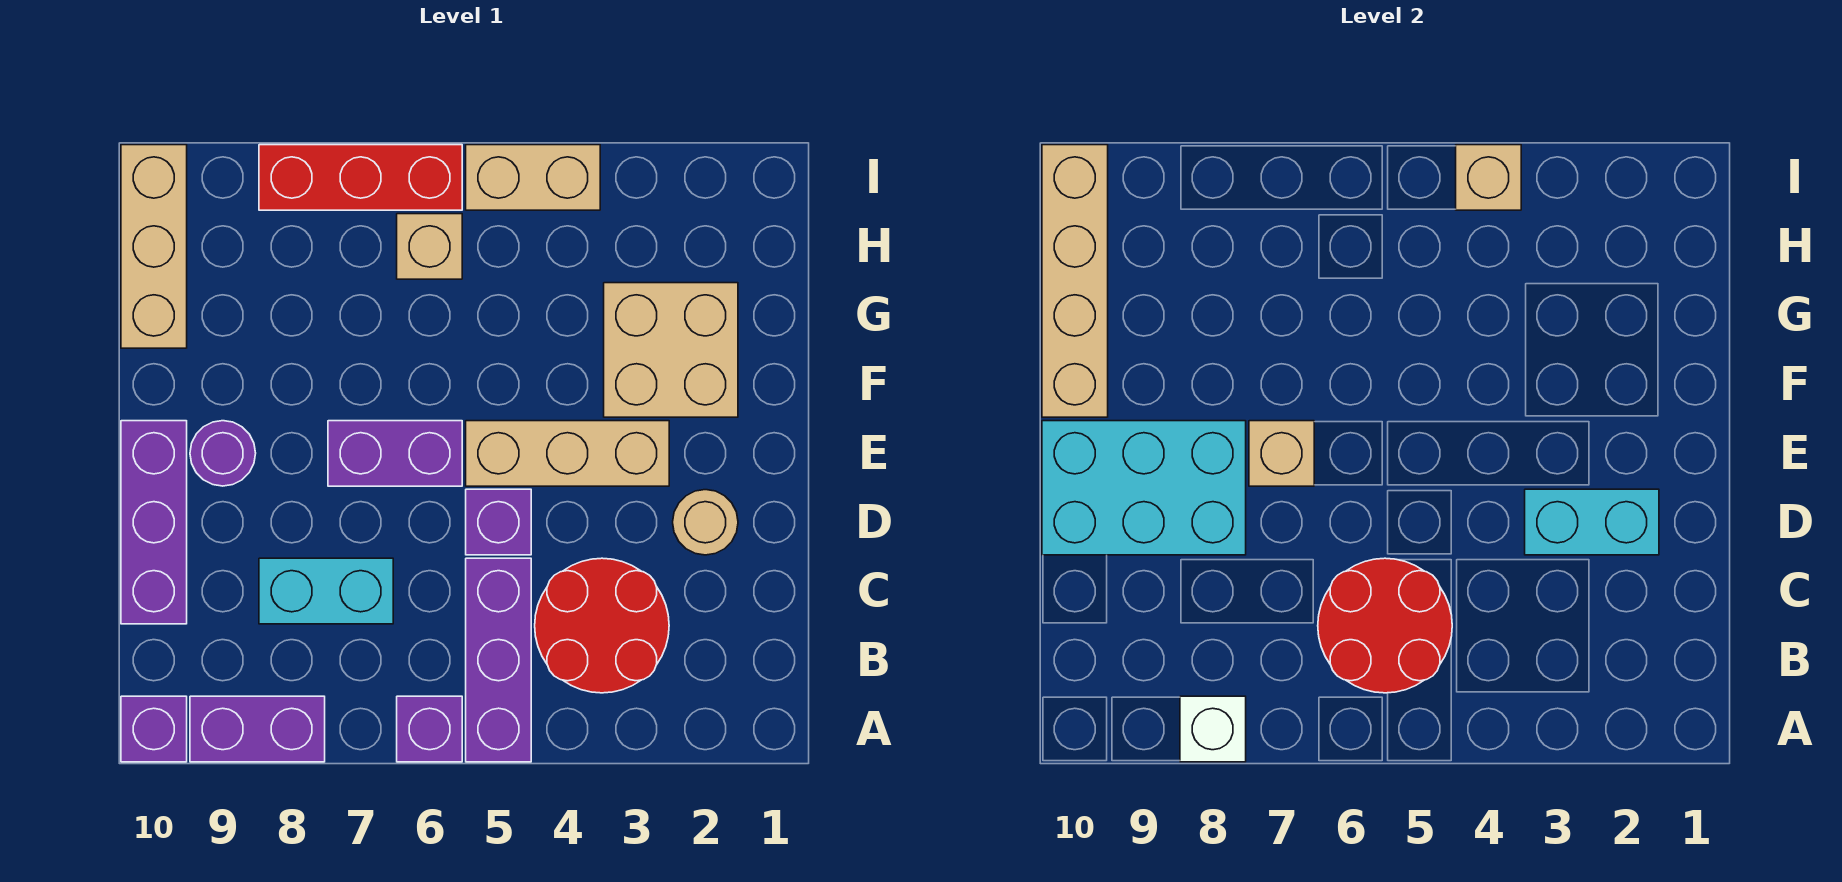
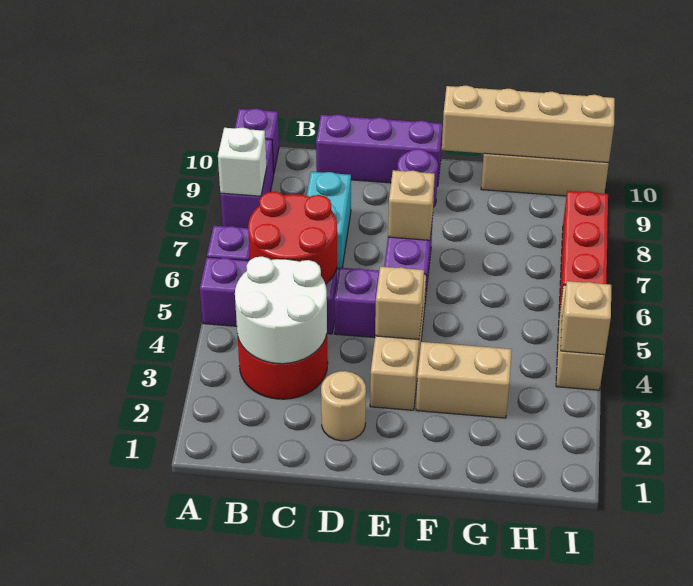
none -> white round brick B3:C4 level 2
cyan brick D2:D3 level 2 -> none
cyan brick D8:E10 level 2 -> none
tan brick F2:G3 level 1 -> tan brick F3:G3 level 1
tan brick H6 level 1 -> tan brick E4 level 2

